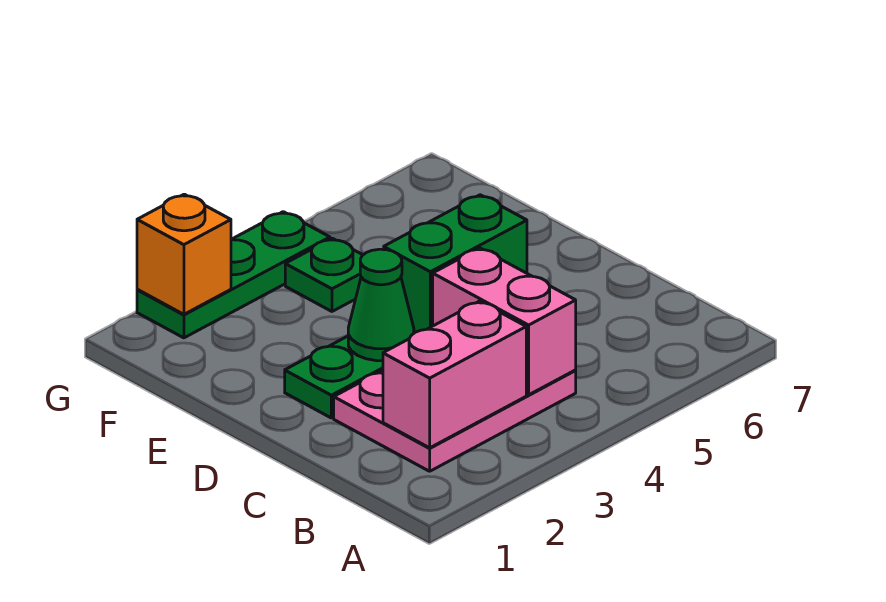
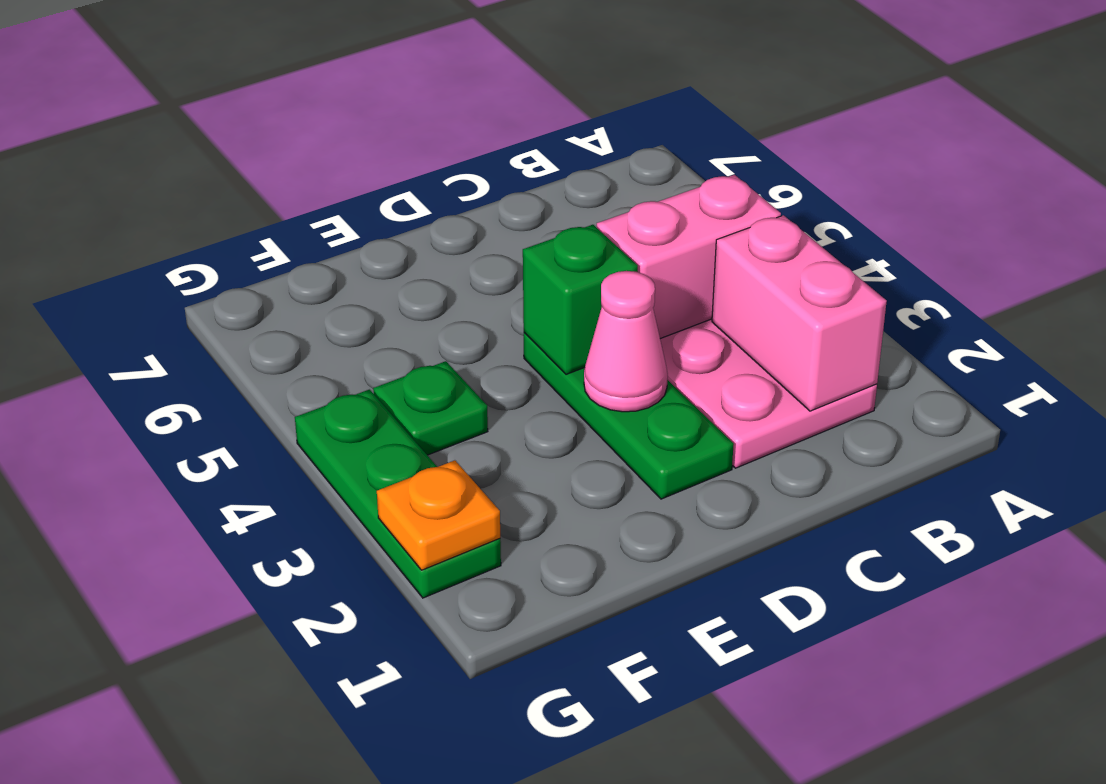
green cone D3 level 2 -> pink cone D3 level 2
green brick D4:D5 level 2 -> green brick D4 level 2
orange brick G2 level 2 -> orange plate G2 level 2

